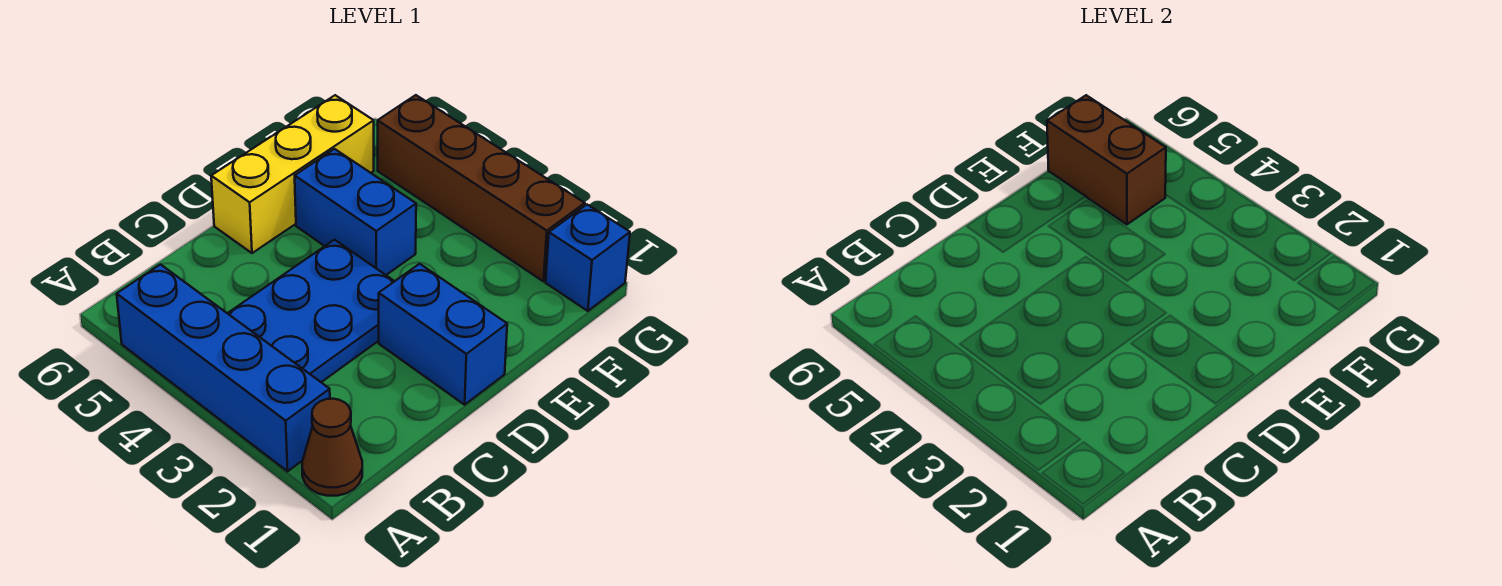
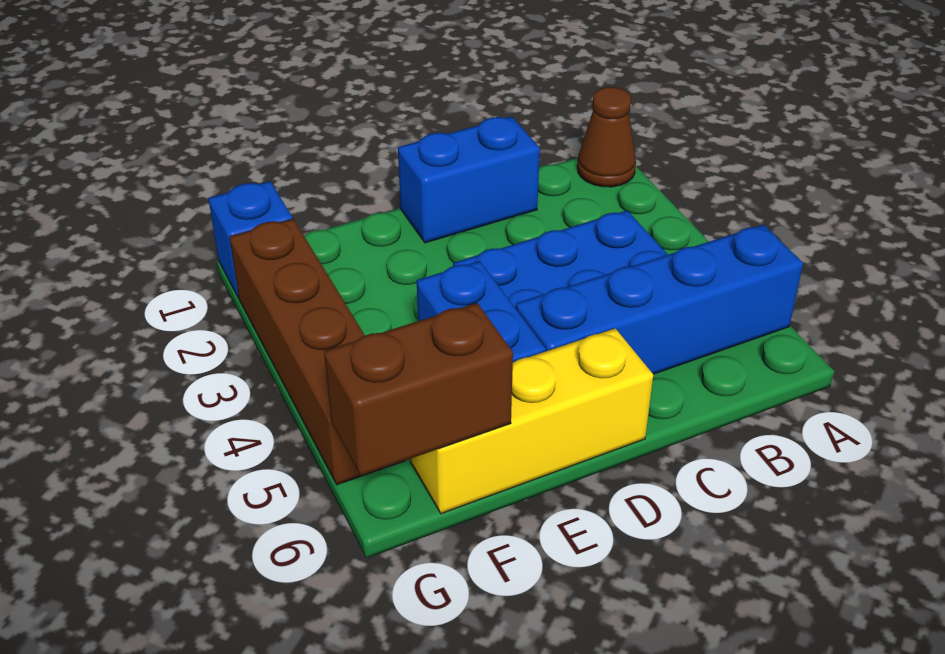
blue brick A2:A5 level 1 -> blue brick A5:D5 level 1
blue brick D1:D2 level 1 -> blue brick C1:D1 level 1
brown brick F5:F6 level 2 -> brown brick F6:G6 level 2

